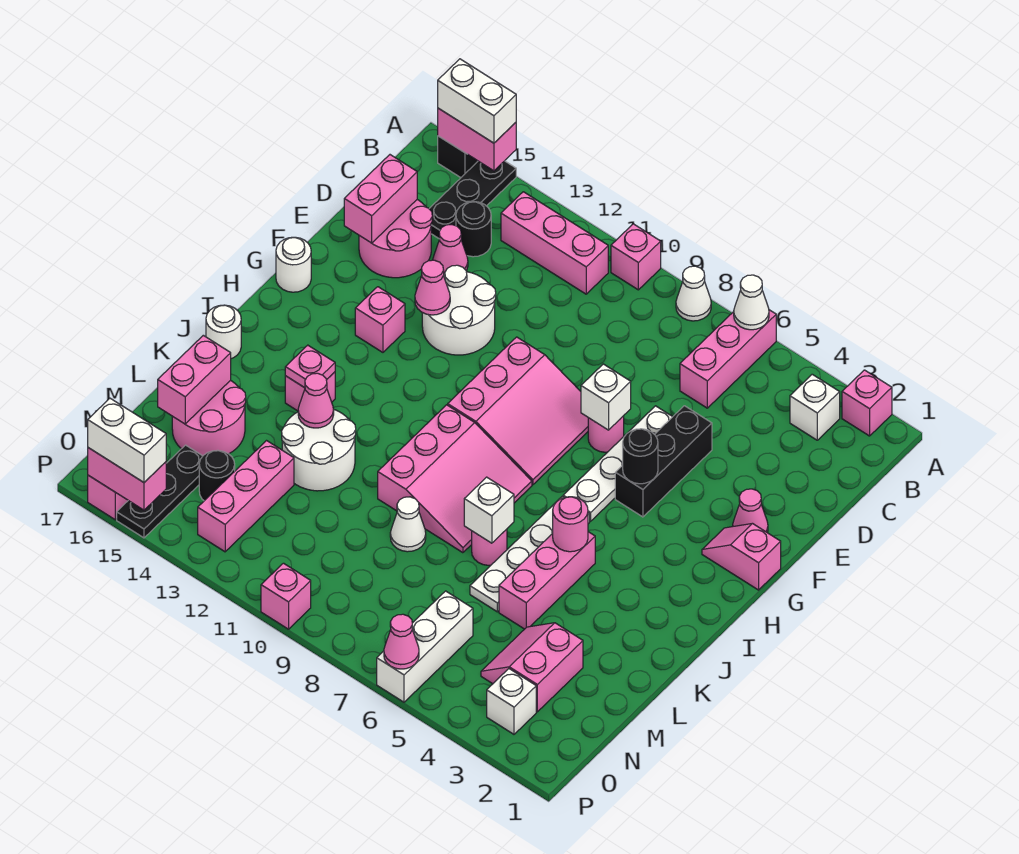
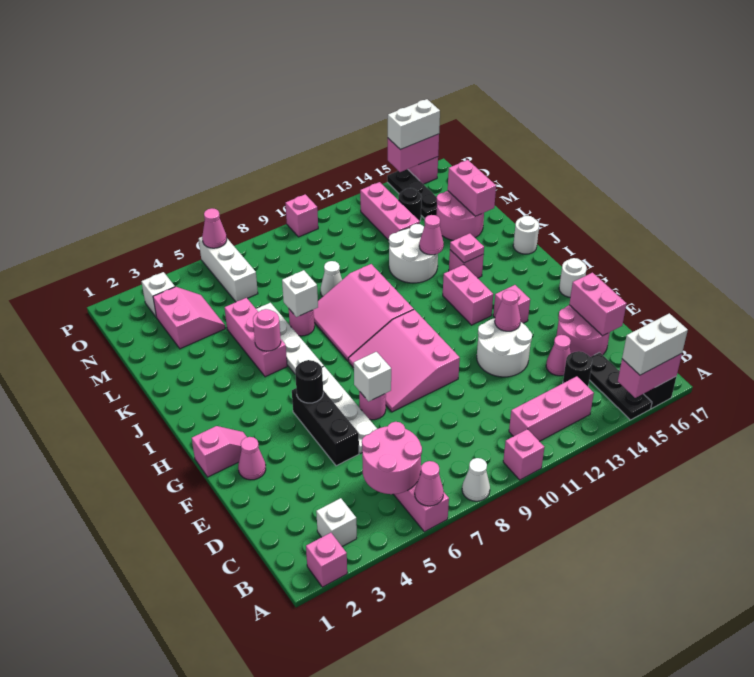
white cone A6 level 2 -> pink cone A6 level 2
none -> pink round brick B5:C6 level 2
none -> pink brick H13:I13 level 1

